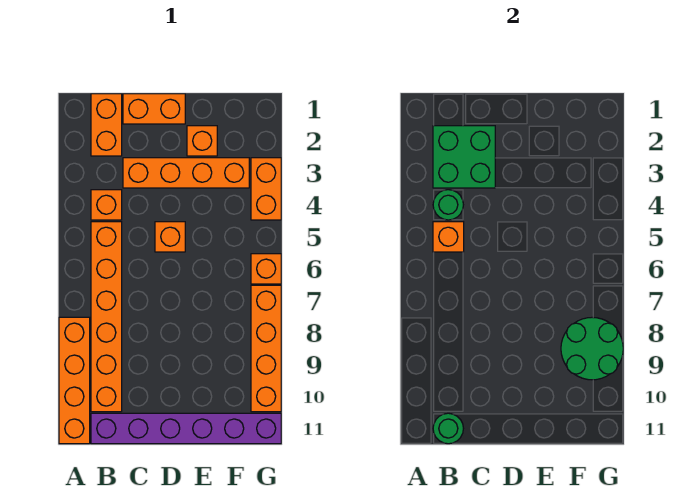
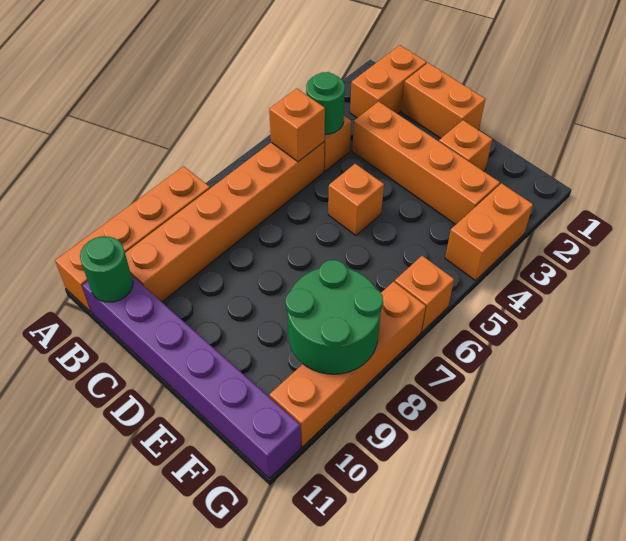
green brick B2:C3 level 2 -> none

